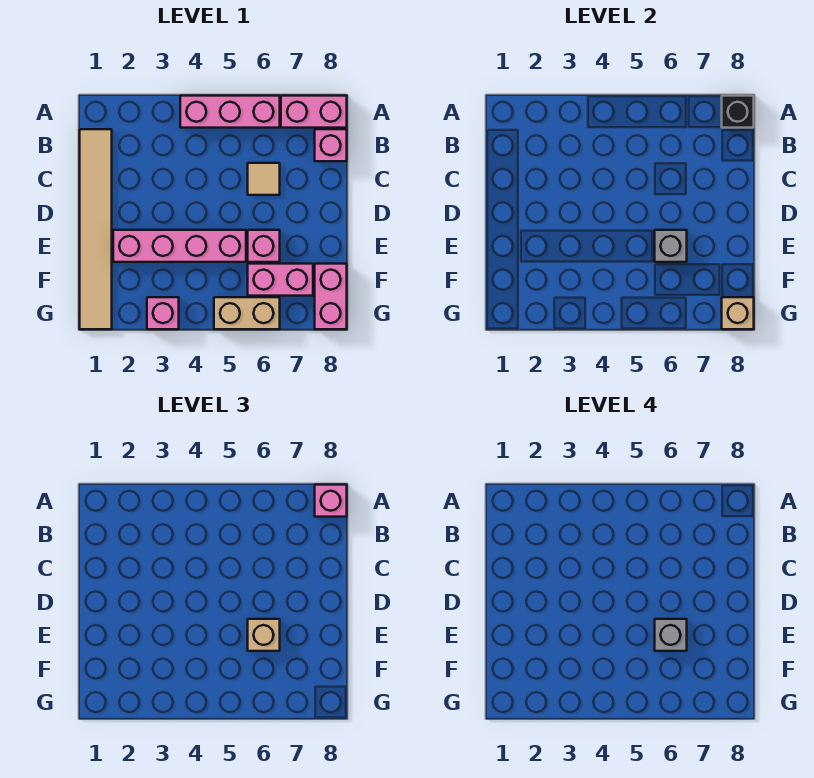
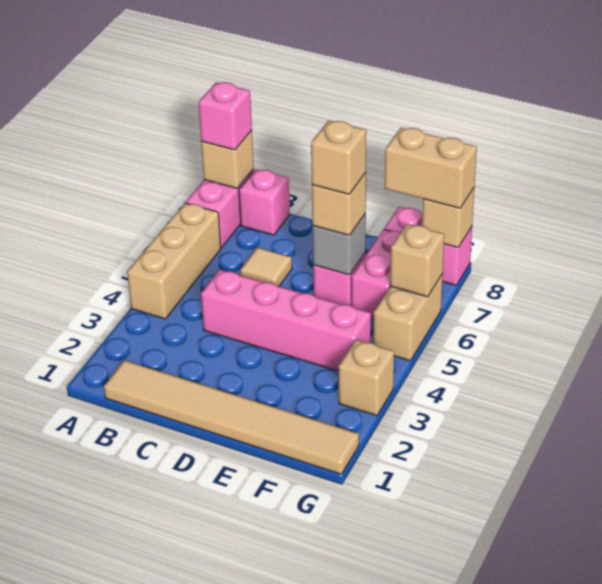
pink brick A4:A6 level 1 -> tan brick A4:A6 level 1
black brick A8 level 2 -> tan brick A8 level 2
pink brick E2:E5 level 1 -> pink brick C4:F4 level 1
grey brick E6 level 4 -> tan brick E6 level 4
none -> tan brick F8:G8 level 3
pink brick G3 level 1 -> tan brick G3 level 1
none -> tan brick G6 level 2

